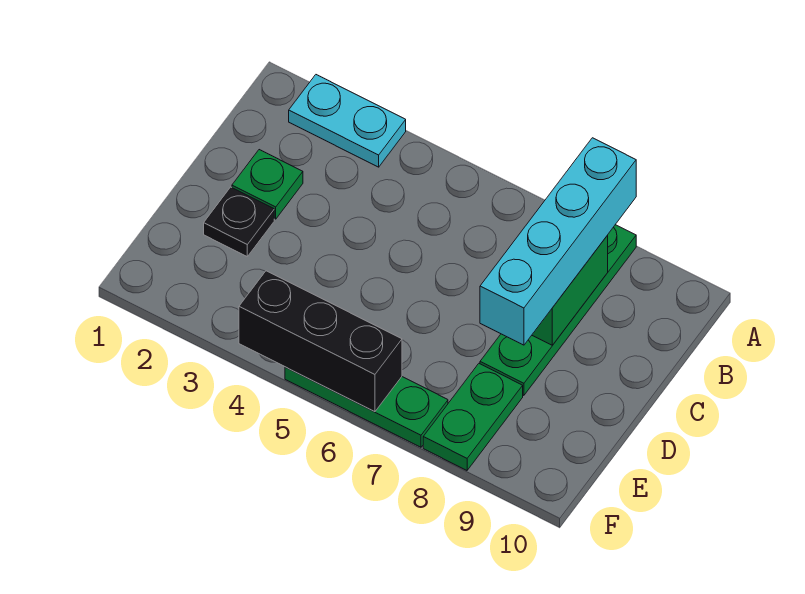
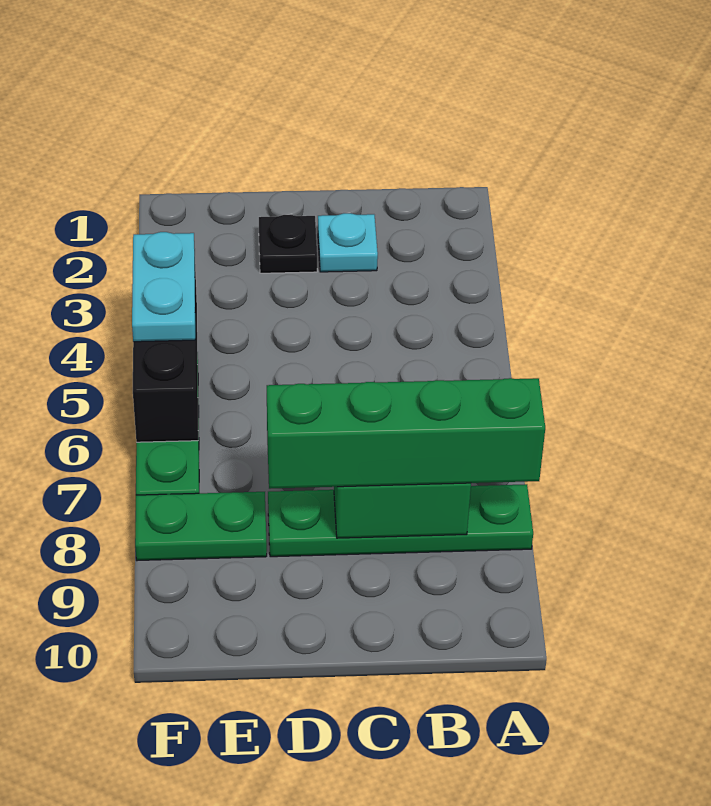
cyan plate A2:A3 level 1 -> cyan plate F4:F5 level 3
cyan brick A8:D8 level 3 -> green brick A8:D8 level 3
green plate C2 level 1 -> cyan plate C2 level 1

